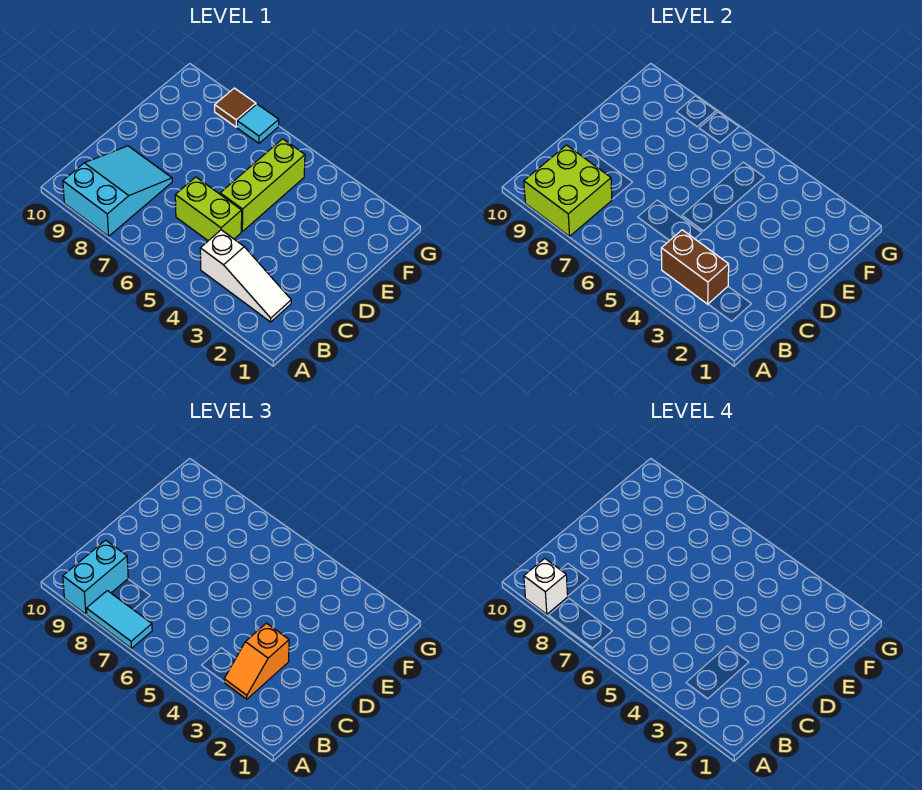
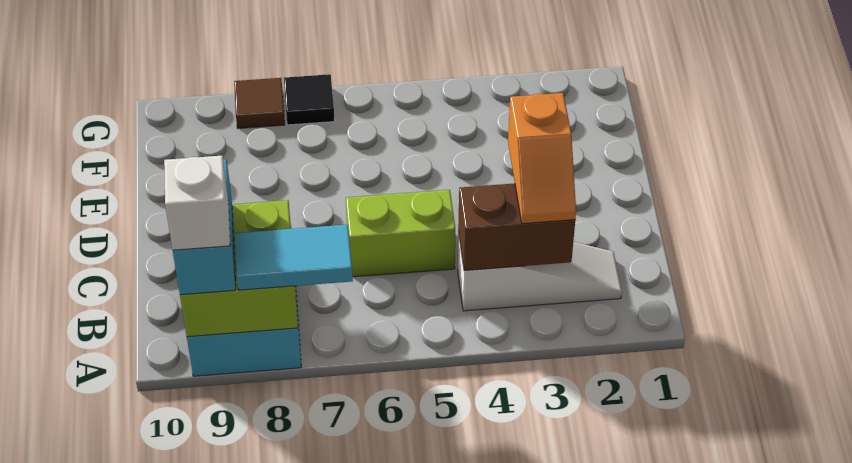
lime brick D5:F5 level 1 -> none
cyan tile G7 level 1 -> black tile G7 level 1

